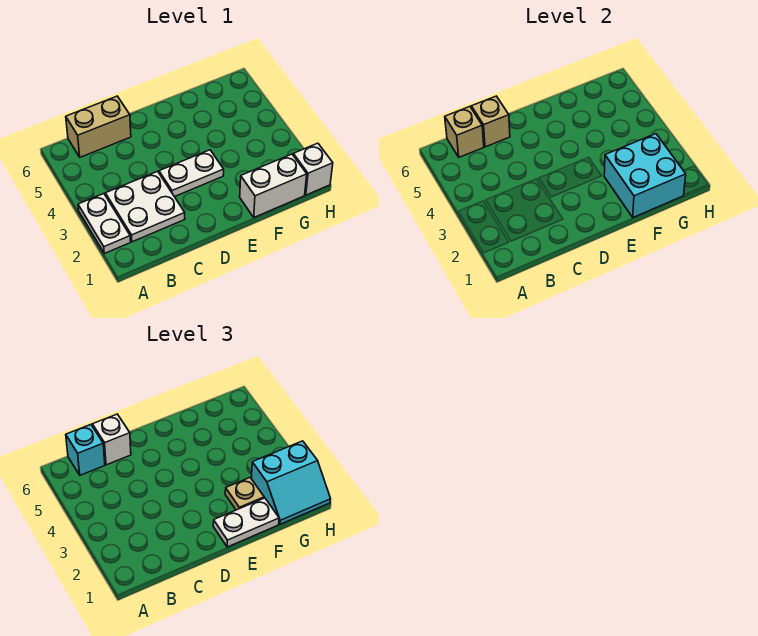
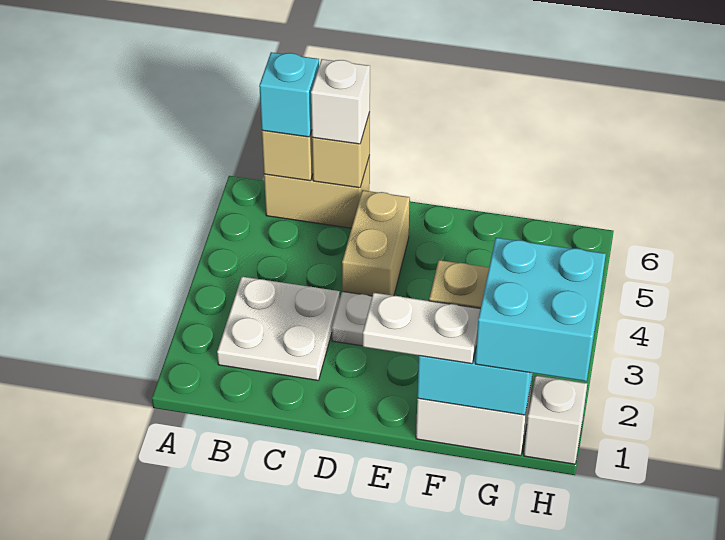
white plate A2:A3 level 1 -> none
none -> tan brick D4:D5 level 1
cyan slope G1:H2 level 3 top 2 -> cyan brick G1:H2 level 3

